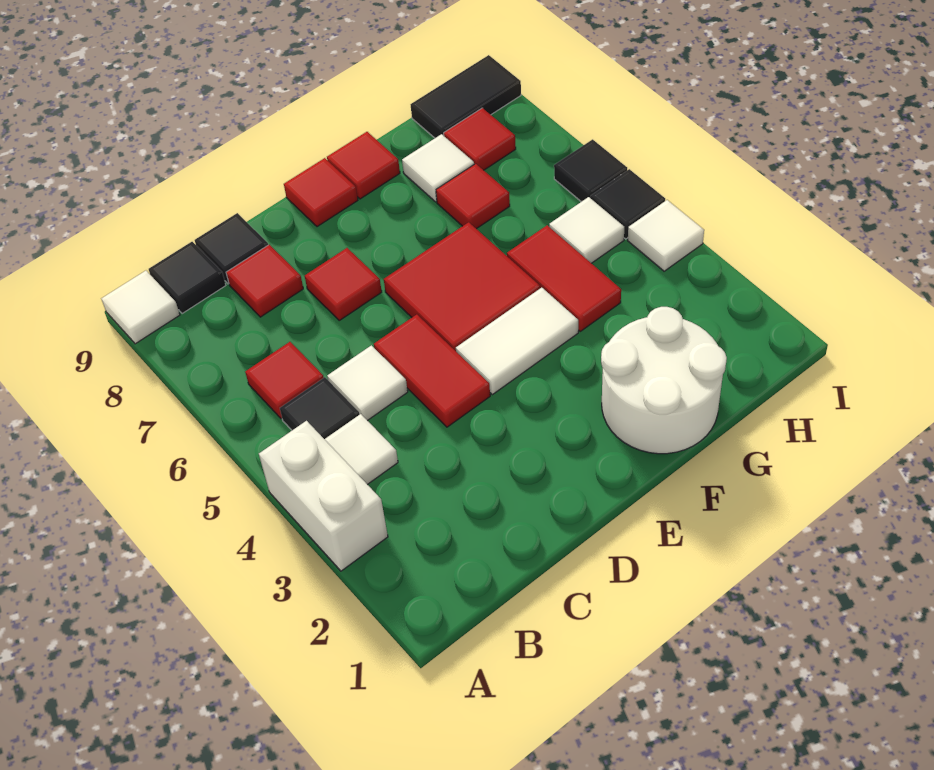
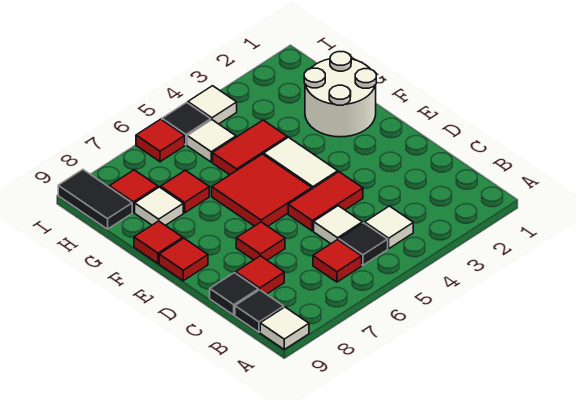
white brick A3:A4 level 1 -> none
black tile I6 level 1 -> red tile I6 level 1

